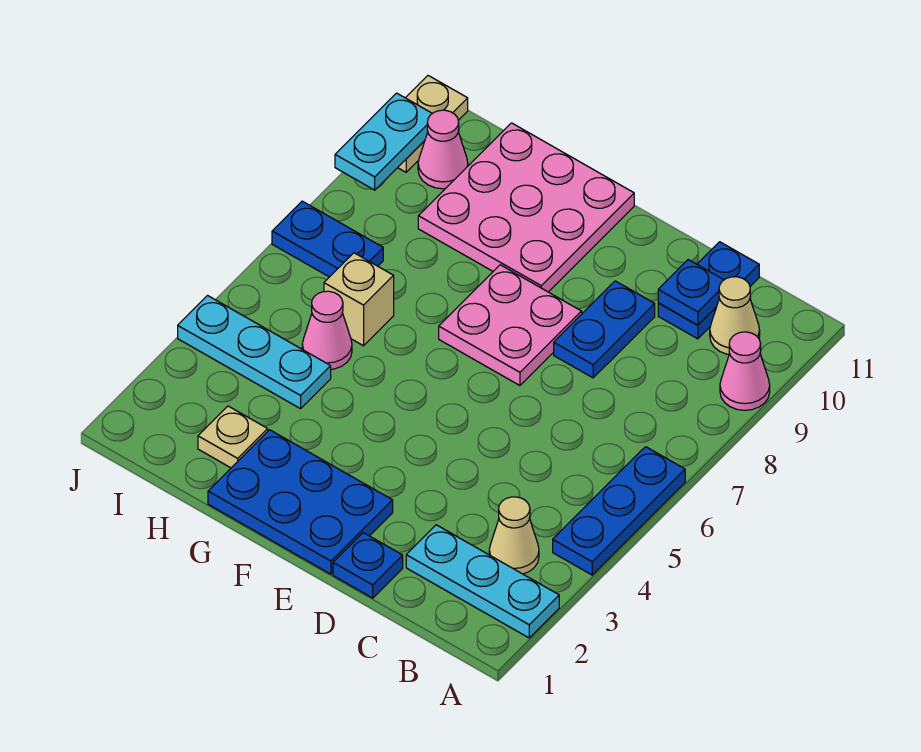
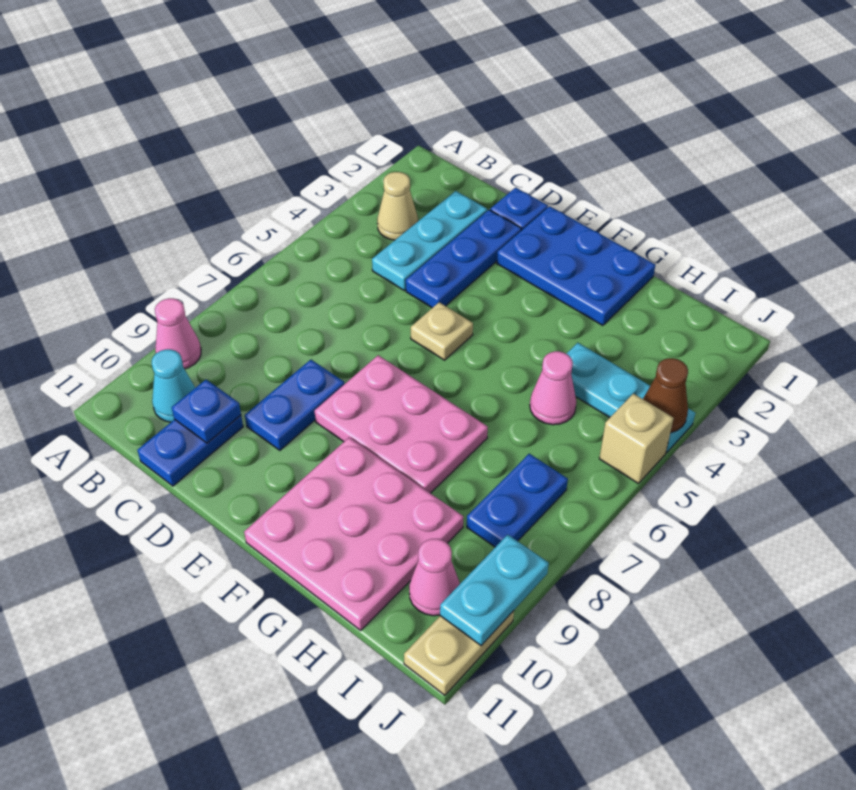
cyan plate A2:C2 level 1 -> cyan plate C2:C4 level 1
blue plate A4:A6 level 1 -> blue plate D2:D4 level 1
tan cone B10 level 1 -> cyan cone B10 level 1
pink plate E7:F8 level 1 -> pink plate E7:G8 level 1
tan plate H2 level 1 -> tan plate E5 level 1
tan brick H6 level 1 -> tan brick J5 level 1
blue plate I7:J7 level 1 -> blue plate I7:I8 level 1
none -> brown cone J4 level 2

